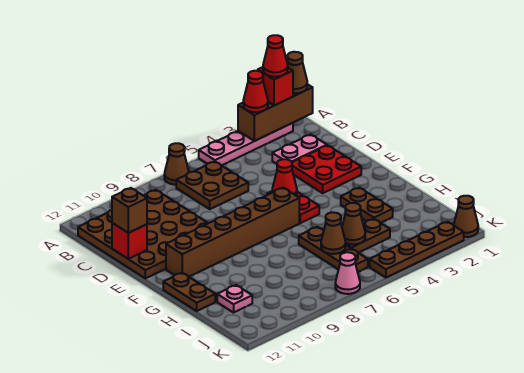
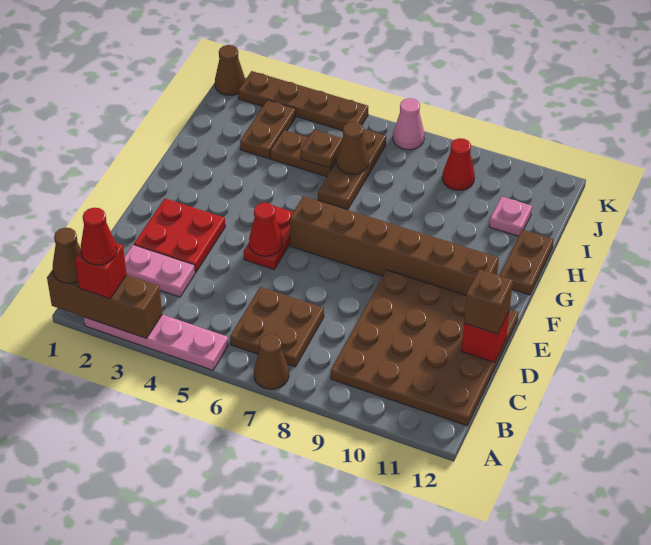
red cone A3 level 3 -> red cone J9 level 1
brown plate G3:H3 level 1 -> brown plate I3:J3 level 1
brown cone I5 level 2 -> brown plate I5 level 2

